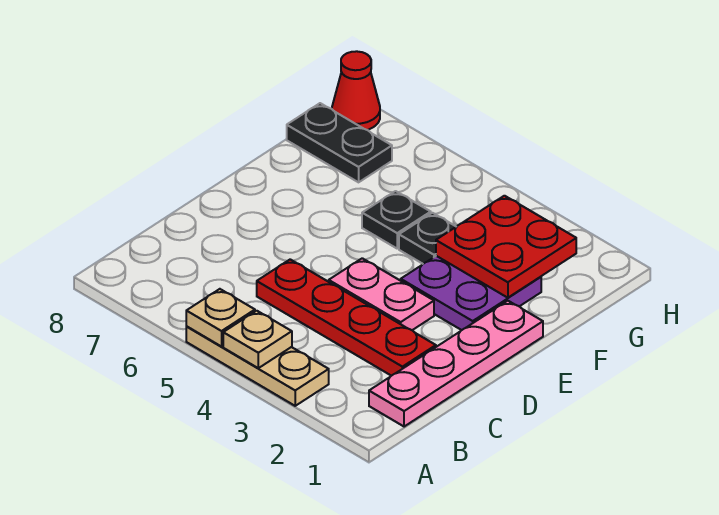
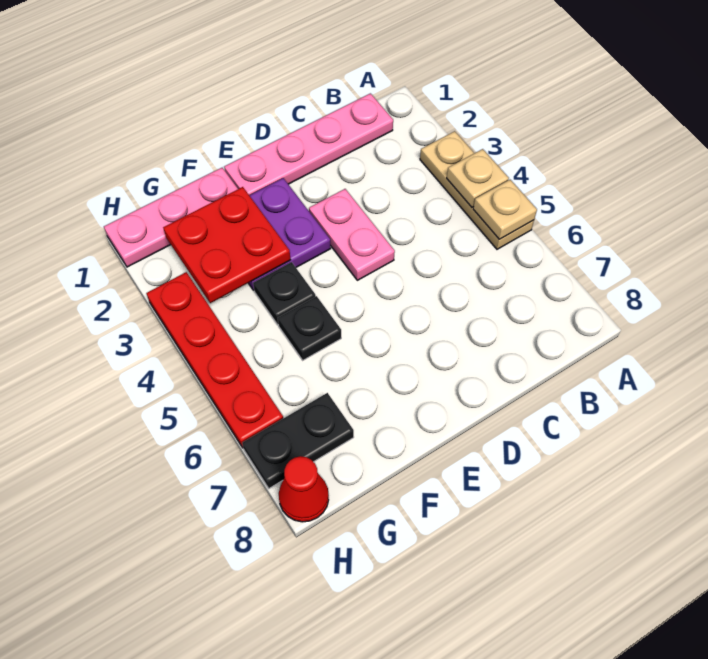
red plate C2:C5 level 1 -> red plate H3:H6 level 1
none -> pink plate F1:H1 level 1
black plate G7:G8 level 1 -> black plate G7:H7 level 1

